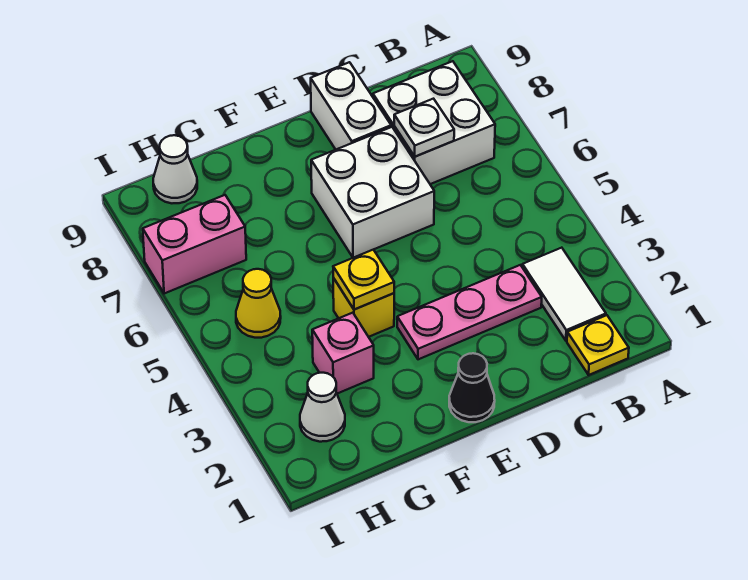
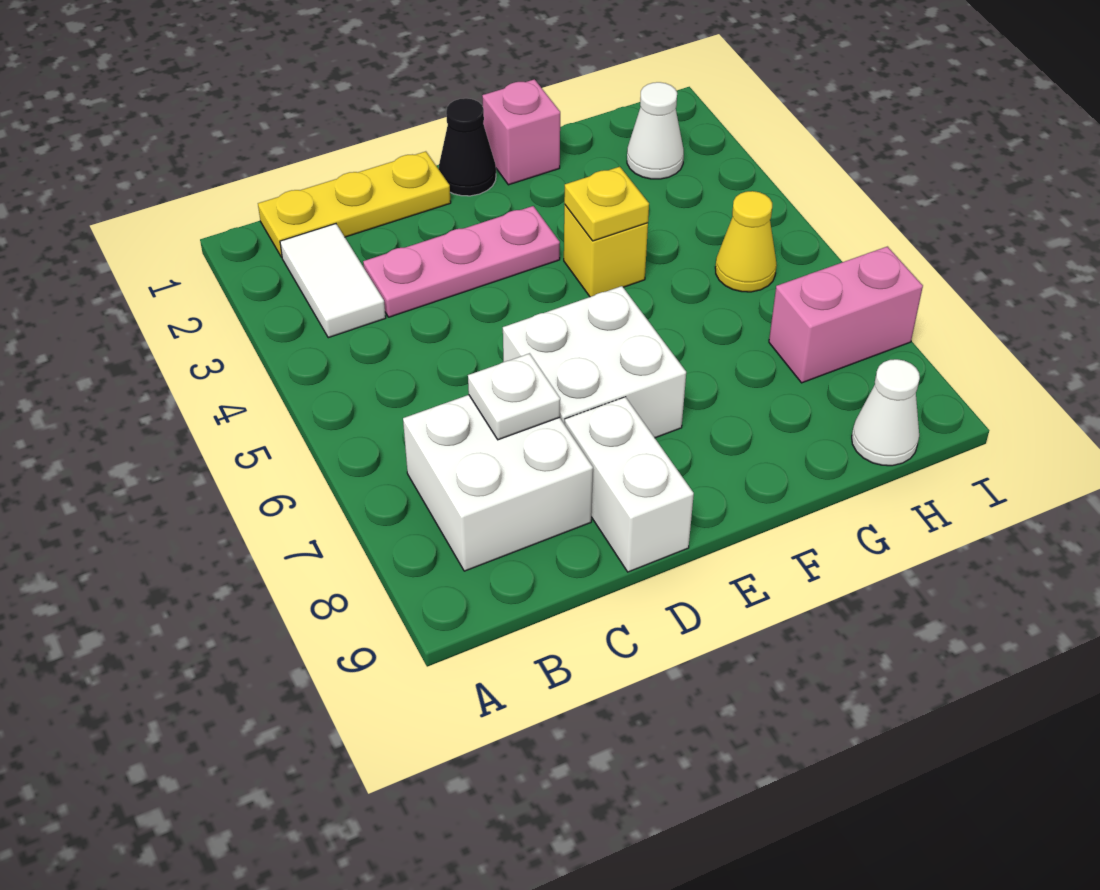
yellow plate B1 level 1 -> yellow plate B1:D1 level 1
pink brick G3 level 1 -> pink brick F1 level 1

